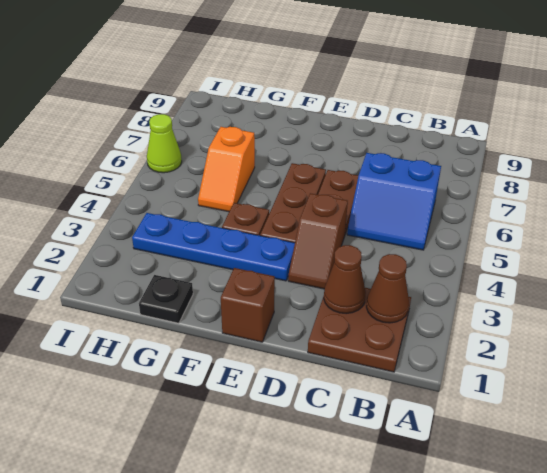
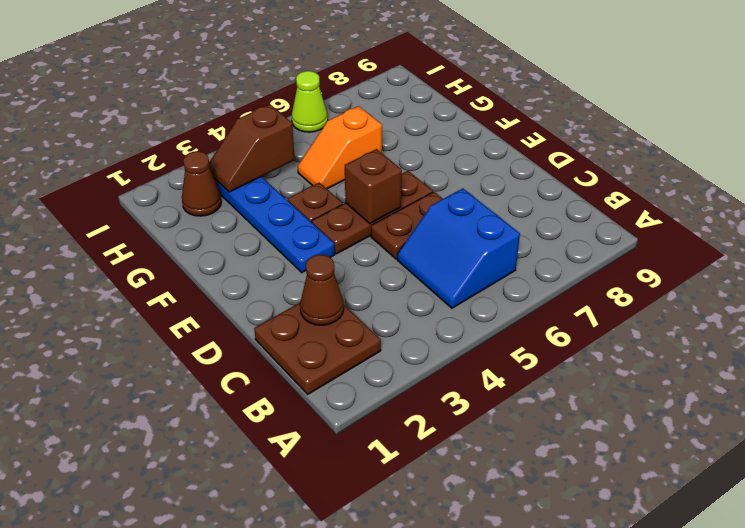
brown cone B2 level 2 -> brown cone H2 level 1
brown slope D3:D4 level 1 top 4 -> brown slope H3:H4 level 2 top 4
brown brick E1 level 1 -> brown brick E5 level 2
black plate G1 level 1 -> none

